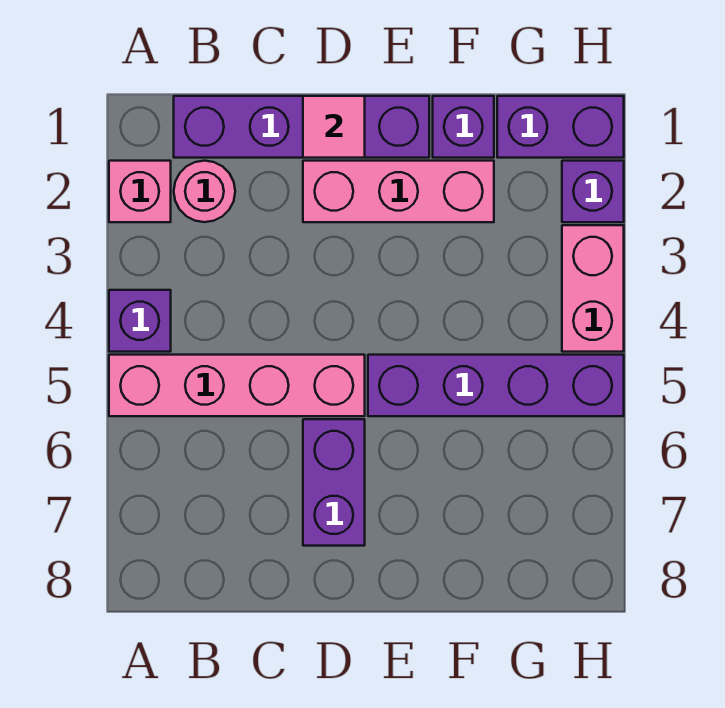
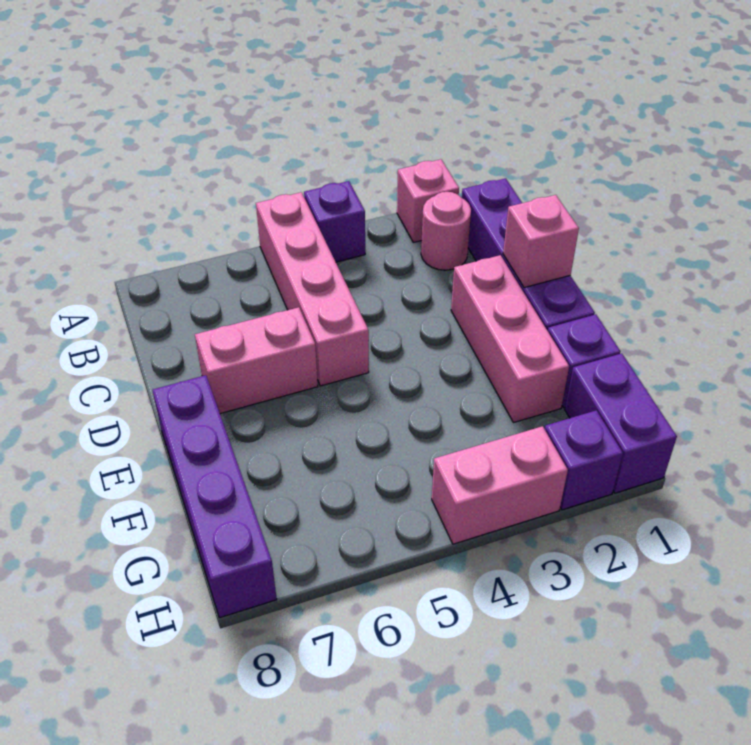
pink tile D1 level 2 -> pink brick D1 level 2
purple brick D6:D7 level 1 -> pink brick D6:D7 level 1
purple brick E5:H5 level 1 -> purple brick E8:H8 level 1

